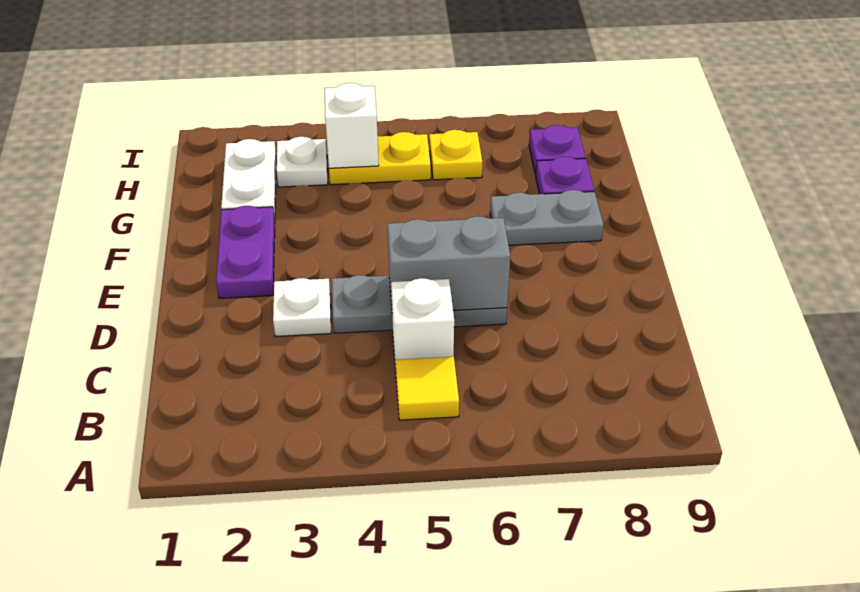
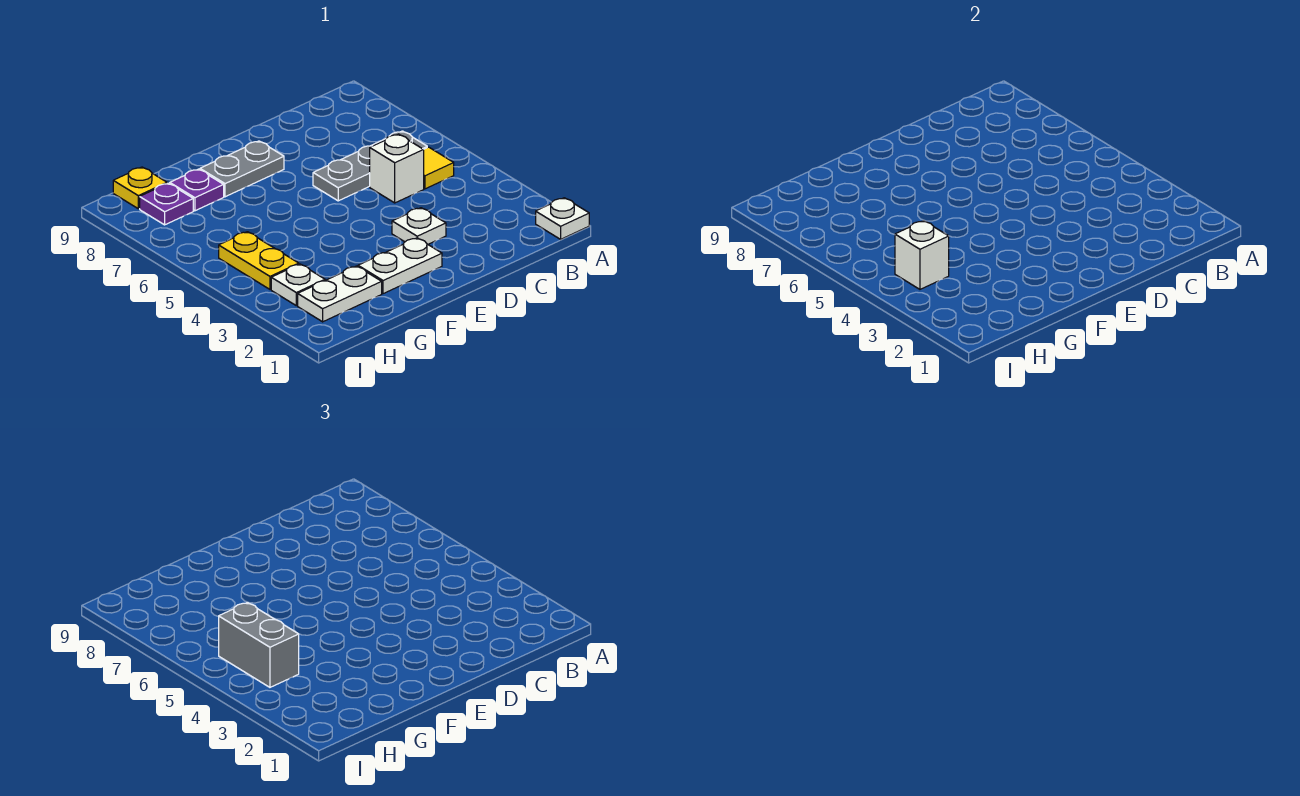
none -> white plate A1 level 1
grey plate D4:D6 level 1 -> grey plate B6:D6 level 1
grey brick D5:D6 level 2 -> grey brick H4:H5 level 3
purple plate E2:F2 level 1 -> white plate E2:F2 level 1
grey plate F7:F8 level 1 -> grey plate E8:F8 level 1
yellow plate H6 level 1 -> yellow plate H9 level 1

